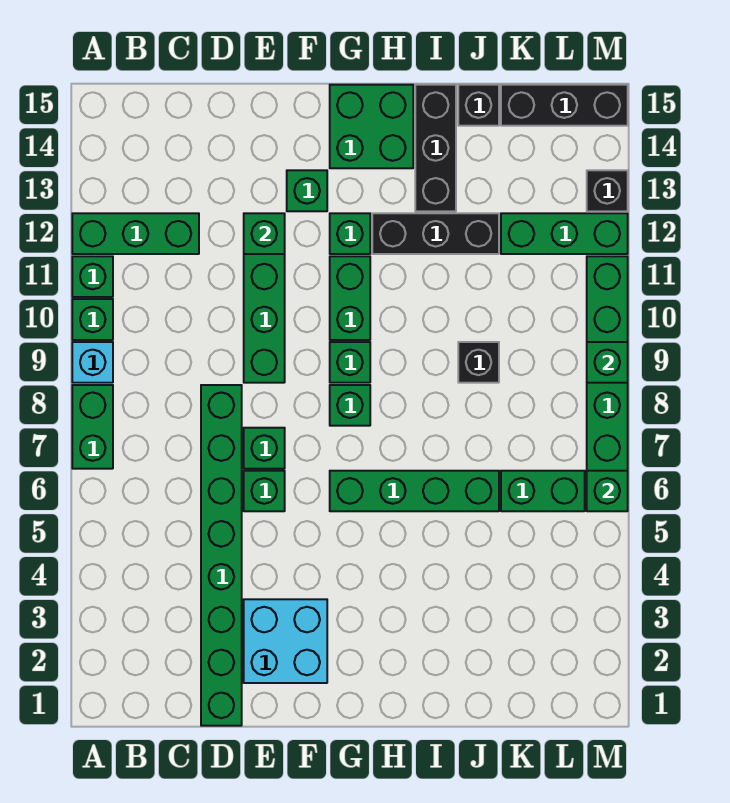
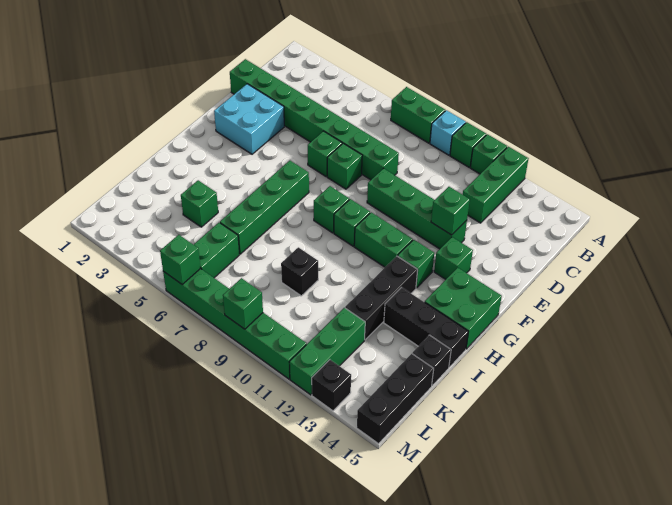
none -> green brick J4 level 1

